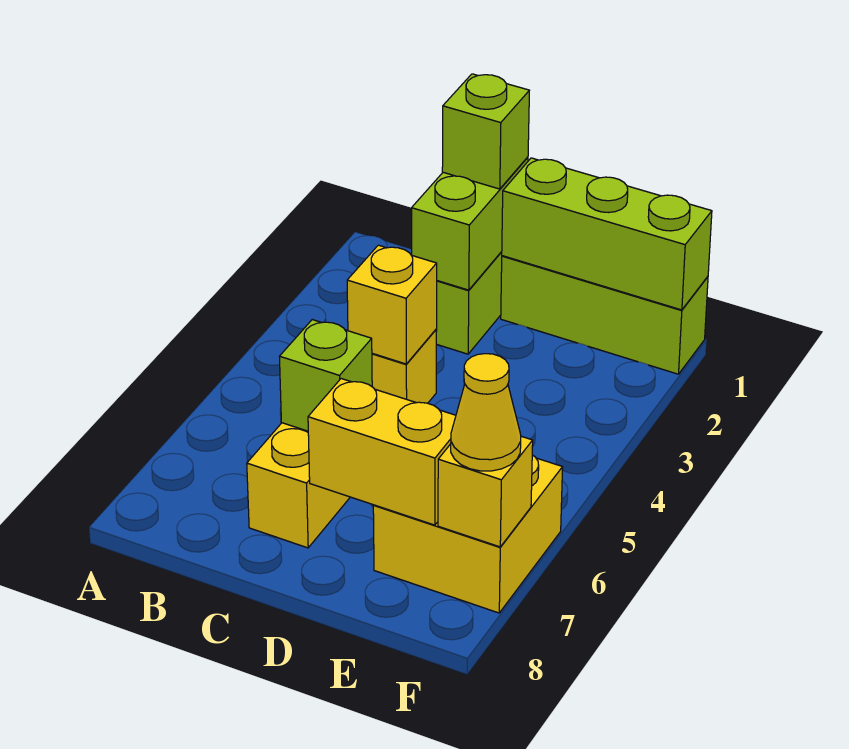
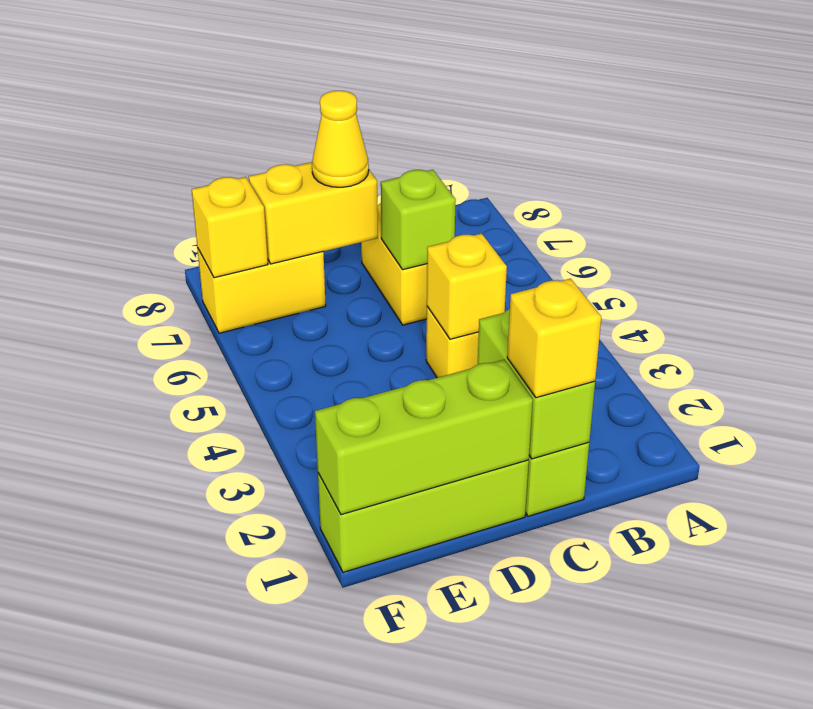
lime brick C1 level 3 -> yellow brick C1 level 3
yellow brick E6:F7 level 1 -> yellow brick E7:F7 level 1
yellow cone F7 level 3 -> yellow cone D7 level 3

